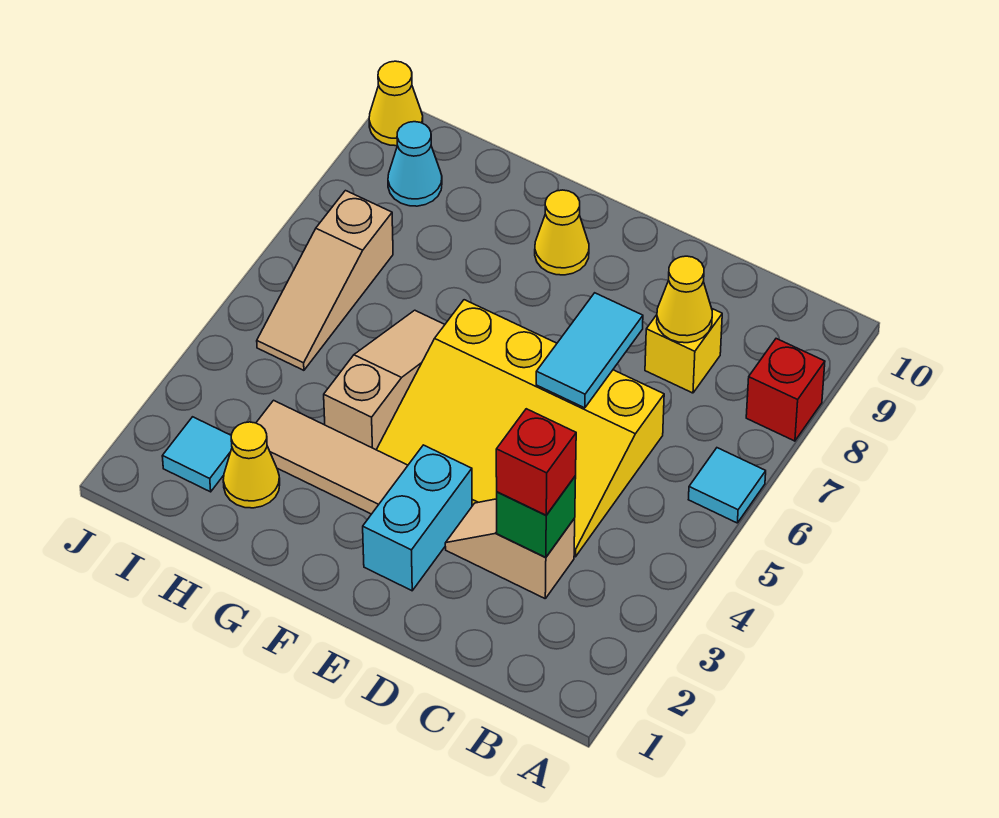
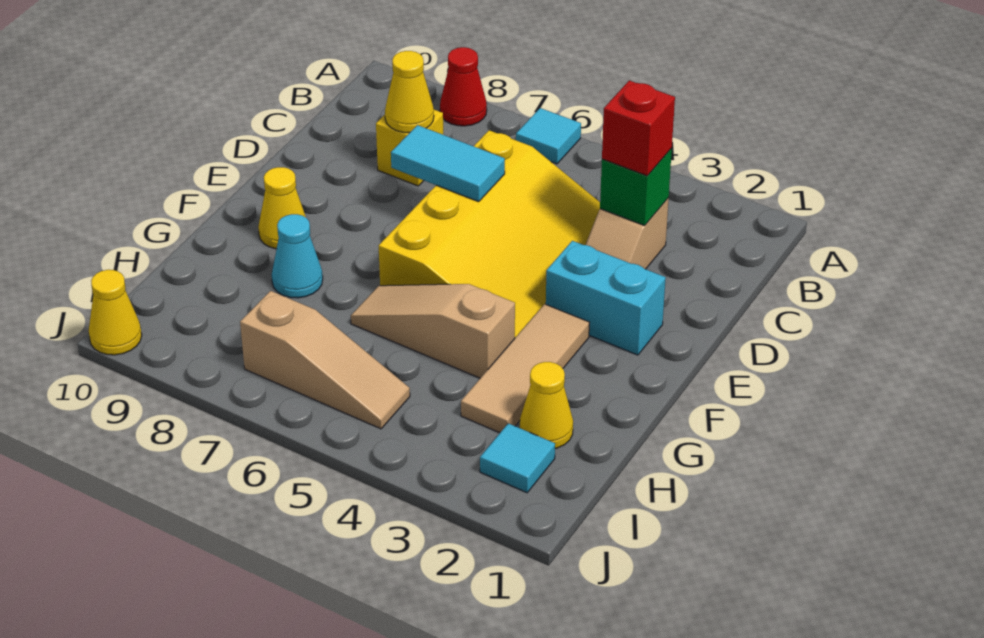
red brick A8 level 1 -> red cone A8 level 1
cyan cone I9 level 1 -> cyan cone G8 level 1

